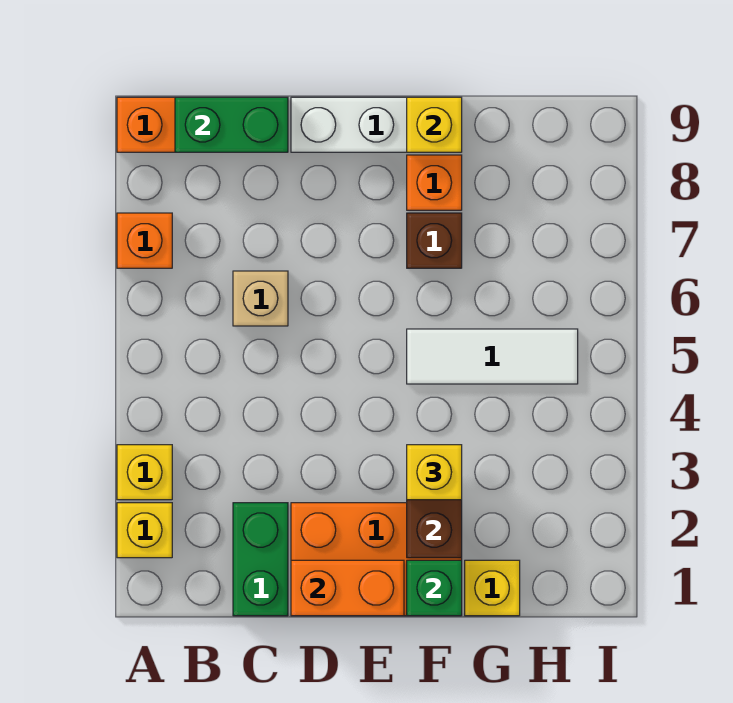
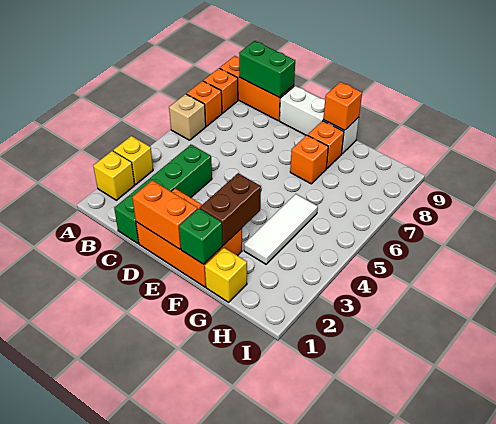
none -> orange brick A8 level 1
green brick C1:C2 level 1 -> green brick C1:C4 level 1
tan brick C6 level 1 -> tan brick A6 level 1
yellow brick F3 level 3 -> none
white tile F5:H5 level 1 -> white tile G3:G5 level 1
brown brick F7 level 1 -> orange brick F7 level 1
yellow brick F9 level 2 -> orange brick F9 level 2

